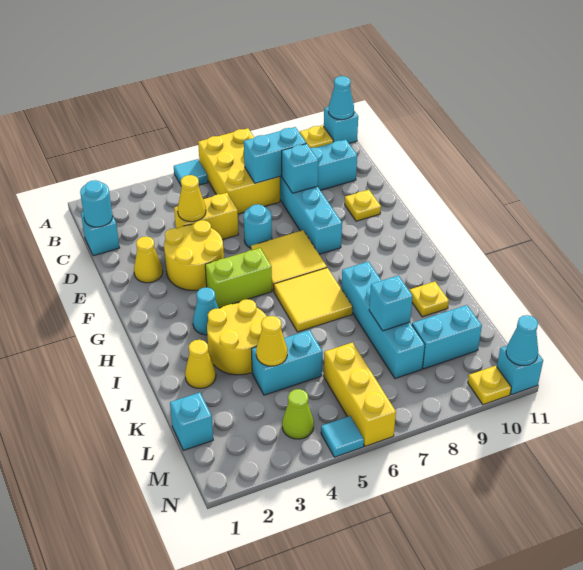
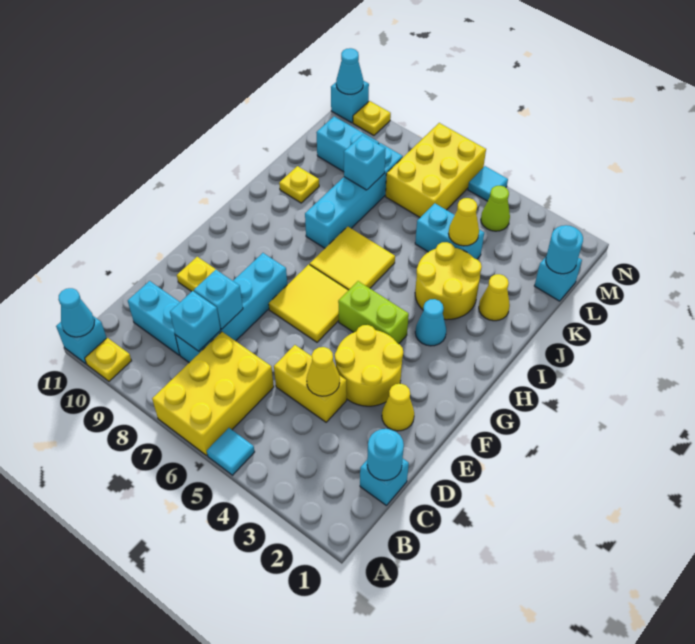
cyan brick C7:C8 level 2 -> cyan brick C8 level 2
cyan round brick E6 level 1 -> cyan round brick L1 level 2
yellow brick L6:N6 level 1 -> yellow brick L6:N7 level 1

